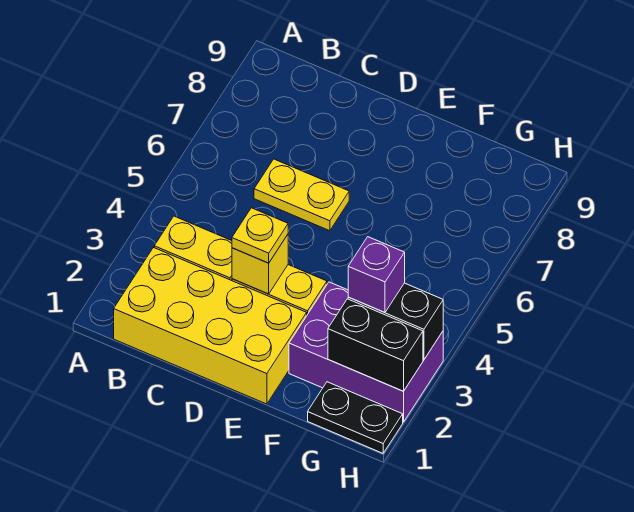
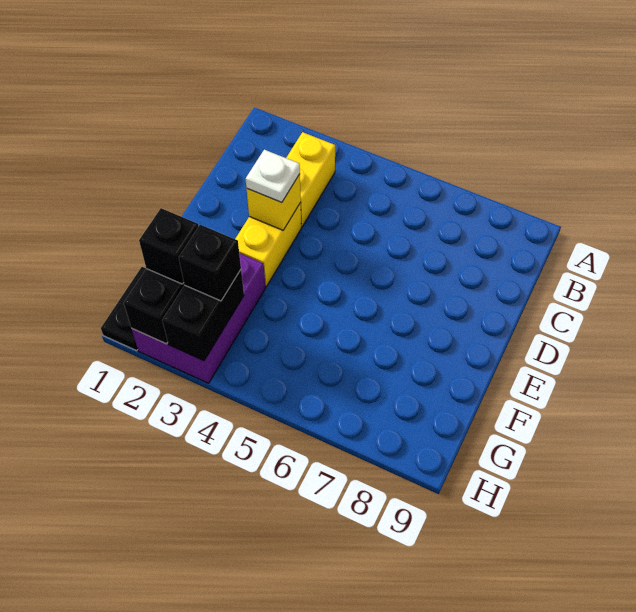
yellow brick B1:E2 level 1 -> none
yellow plate C6:D6 level 1 -> none
yellow plate D3 level 3 -> white plate D3 level 3
none -> black brick G2 level 3
purple brick G3 level 3 -> black brick G3 level 3

